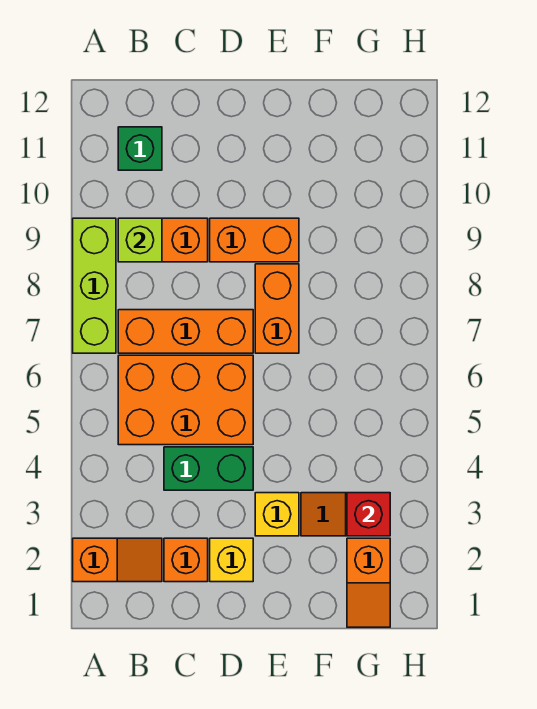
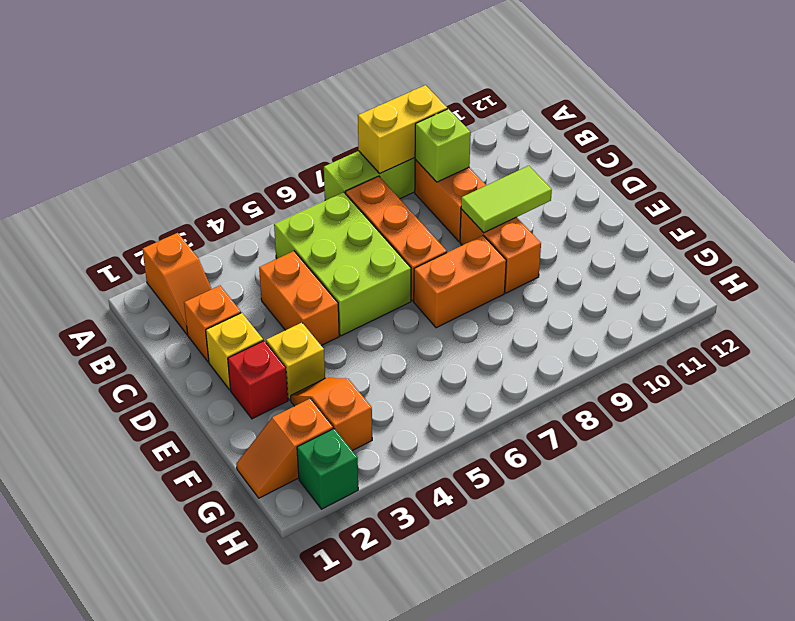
none -> yellow brick A8:A9 level 2
orange brick B5:D6 level 1 -> lime brick B5:D6 level 1
green brick B11 level 1 -> green brick H2 level 1
green brick C4:D4 level 1 -> orange brick C4:D4 level 1
none -> lime tile D9:D10 level 2
red brick G3 level 2 -> red brick E2 level 1

